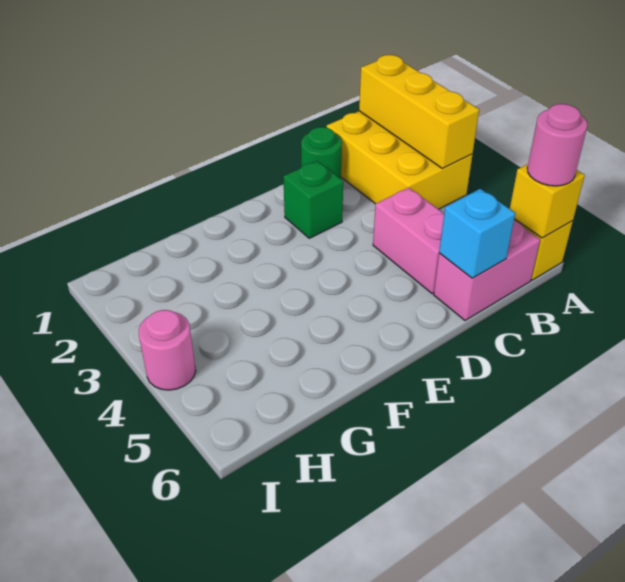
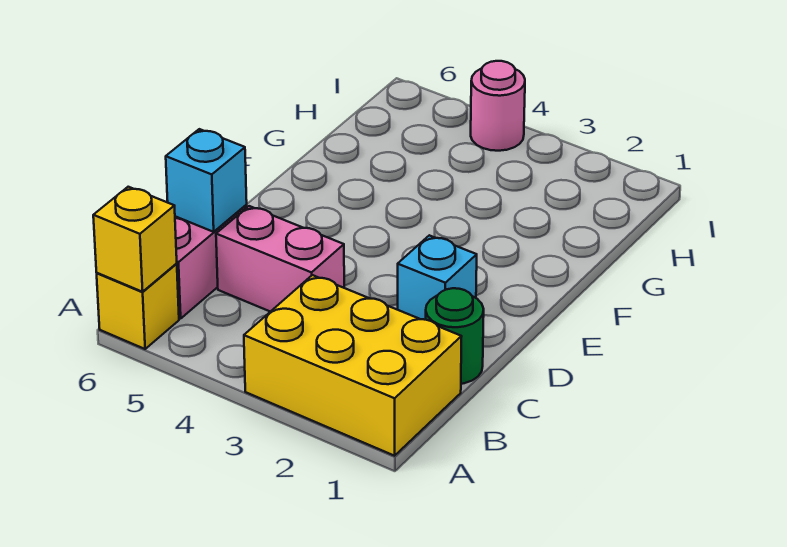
yellow brick A1:A3 level 2 -> none
pink round brick A6 level 3 -> none
green brick D2 level 1 -> cyan brick D2 level 1

